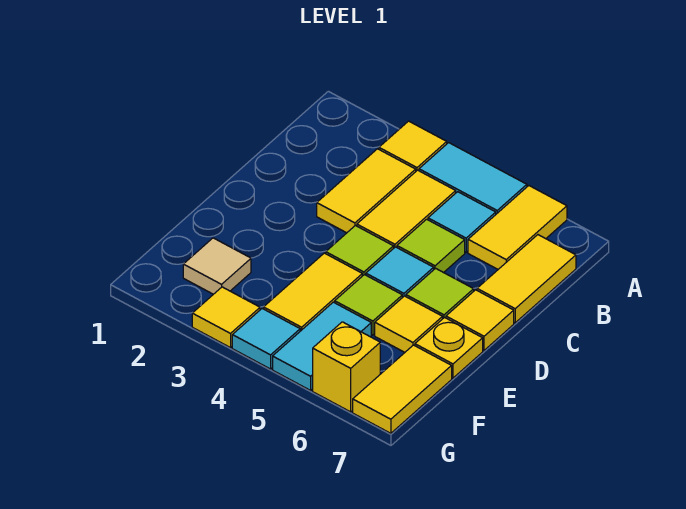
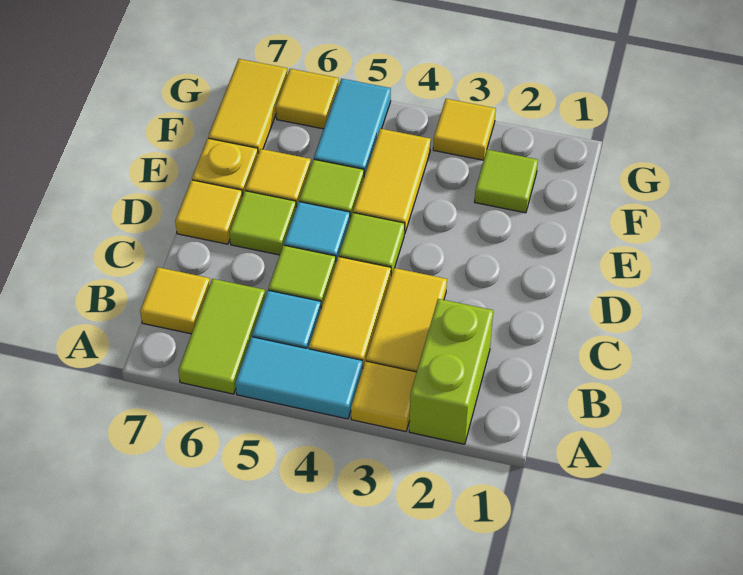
none -> lime brick A2:B2 level 1
yellow tile A6:B6 level 1 -> lime tile A6:B6 level 1
yellow tile B7:C7 level 1 -> yellow tile B7 level 1
tan tile F2 level 1 -> lime tile F2 level 1
cyan tile G4 level 1 -> none
yellow brick G6 level 1 -> yellow tile G6 level 1

